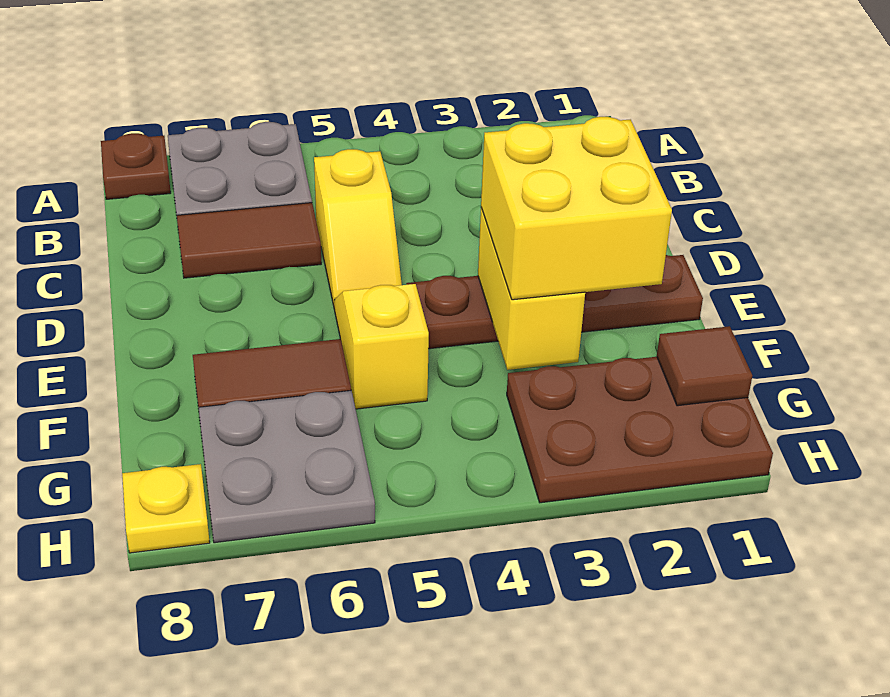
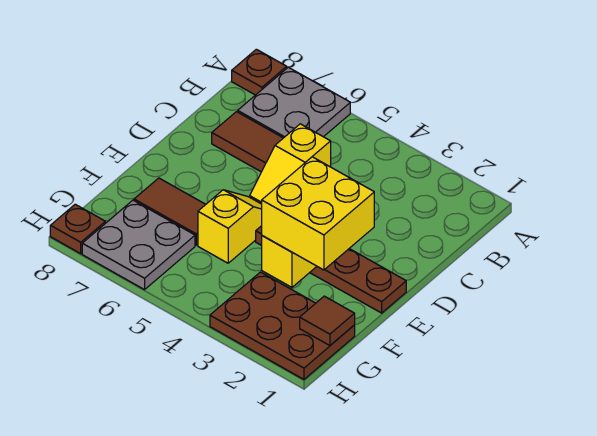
yellow plate H8 level 1 -> brown plate H8 level 1

